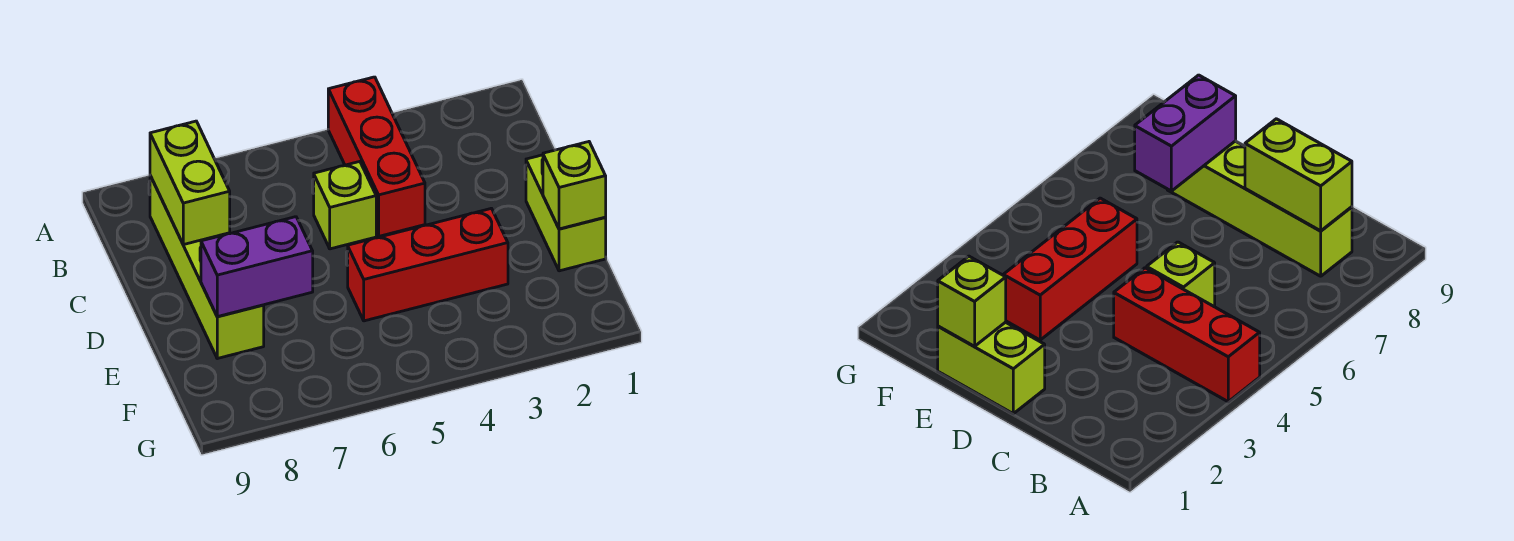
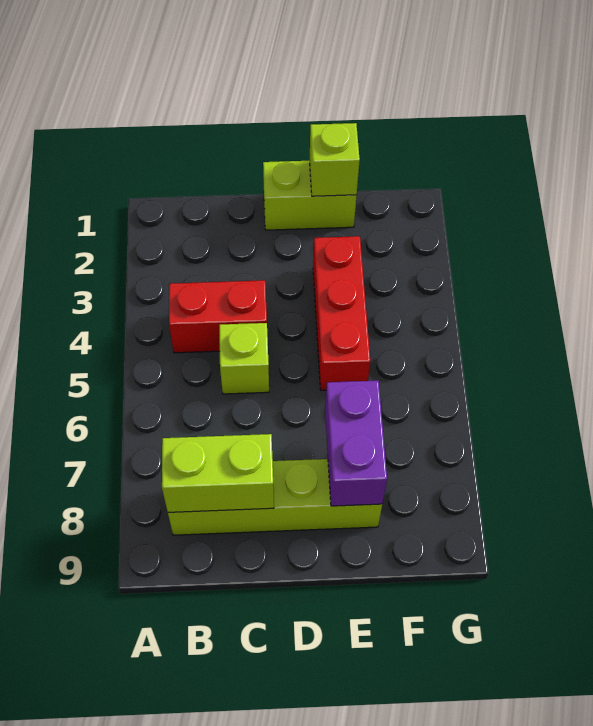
red brick A4:C4 level 1 -> red brick B4:C4 level 1

